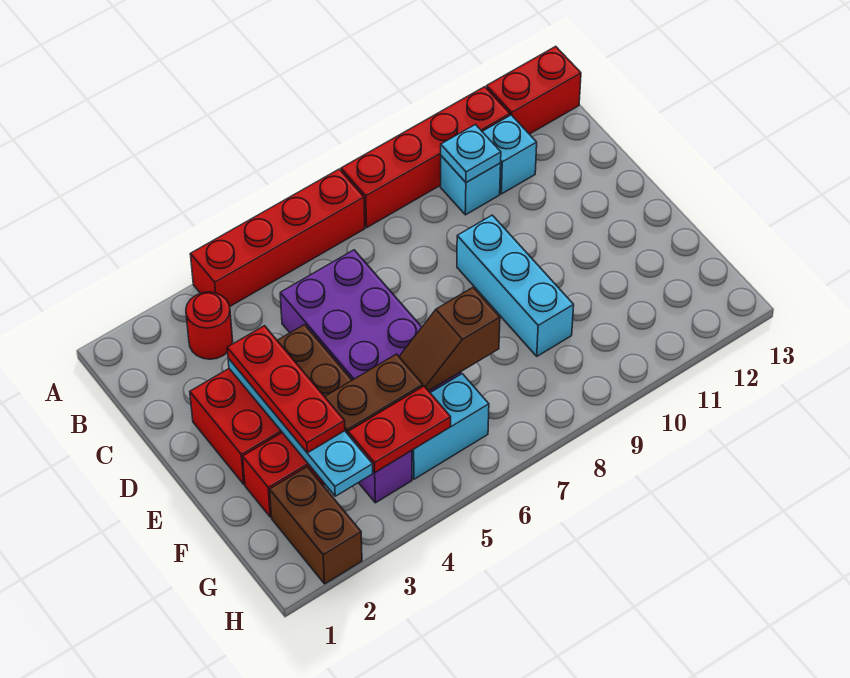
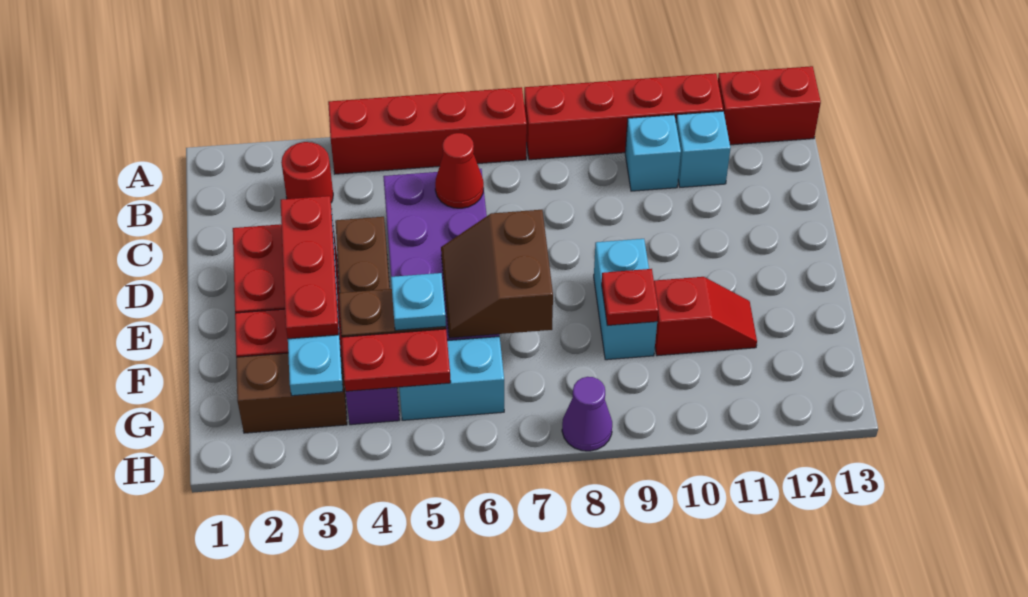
cyan plate B10 level 2 -> cyan plate F5 level 3
none -> red cone C6 level 2
cyan brick D9:F9 level 1 -> cyan brick E9:F9 level 1
brown slope F6:F7 level 2 top 7 -> brown slope E6:F7 level 2 top 7
none -> red plate F9 level 2
none -> red slope F10:F11 level 1 top 10
brown brick G2:H2 level 1 -> brown brick G2:G3 level 1
none -> purple cone H8 level 1

